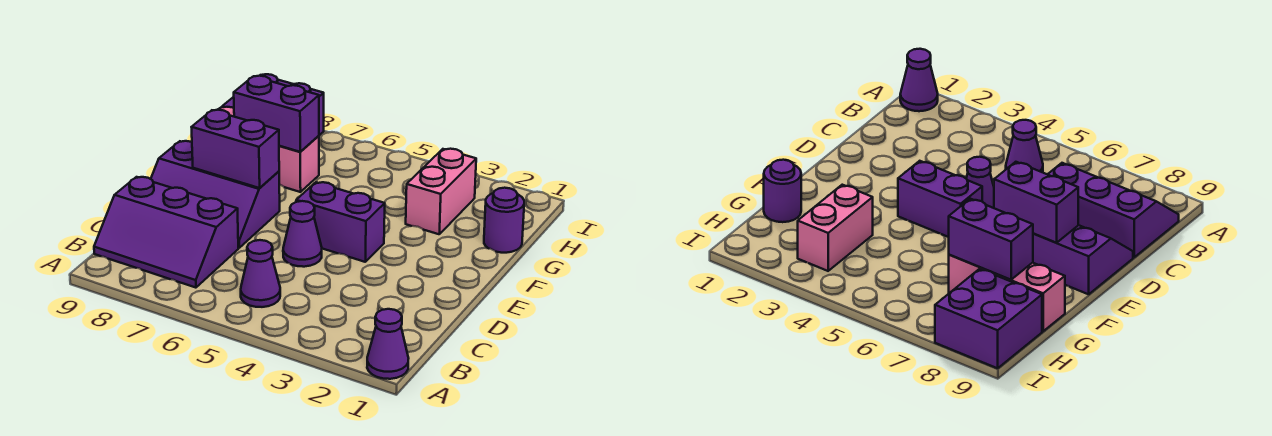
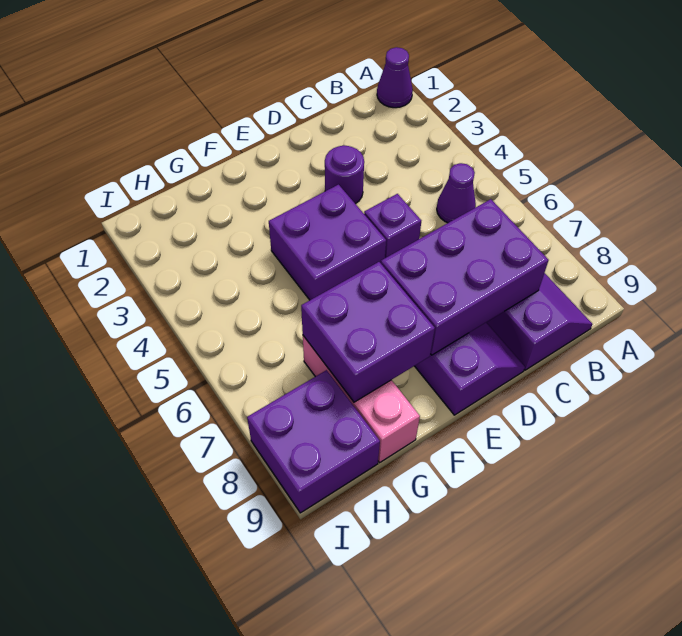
purple cone D5 level 1 -> purple brick D5 level 1
purple brick E4:E5 level 1 -> purple brick E4:F5 level 1
purple brick E7:E8 level 2 -> purple brick C7:E8 level 2
purple round brick G1 level 1 -> purple round brick D3 level 1
pink brick G3:H3 level 1 -> none
purple brick G7:G8 level 2 -> purple brick F7:G8 level 2

